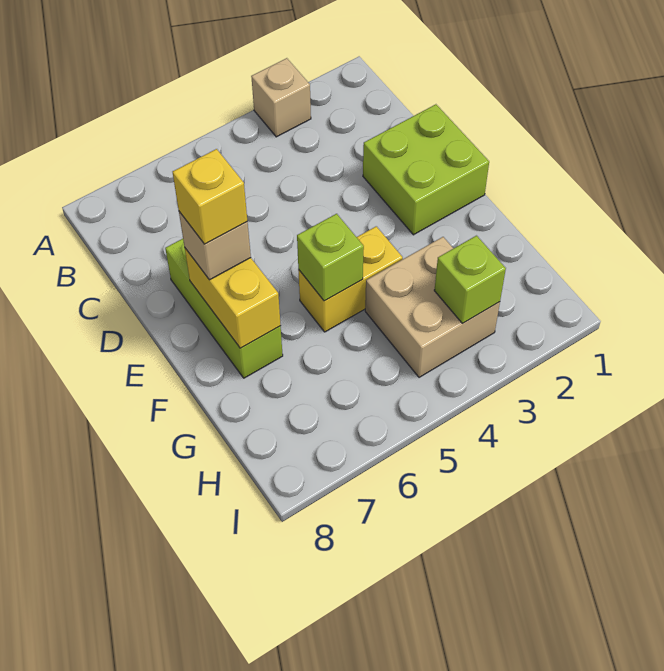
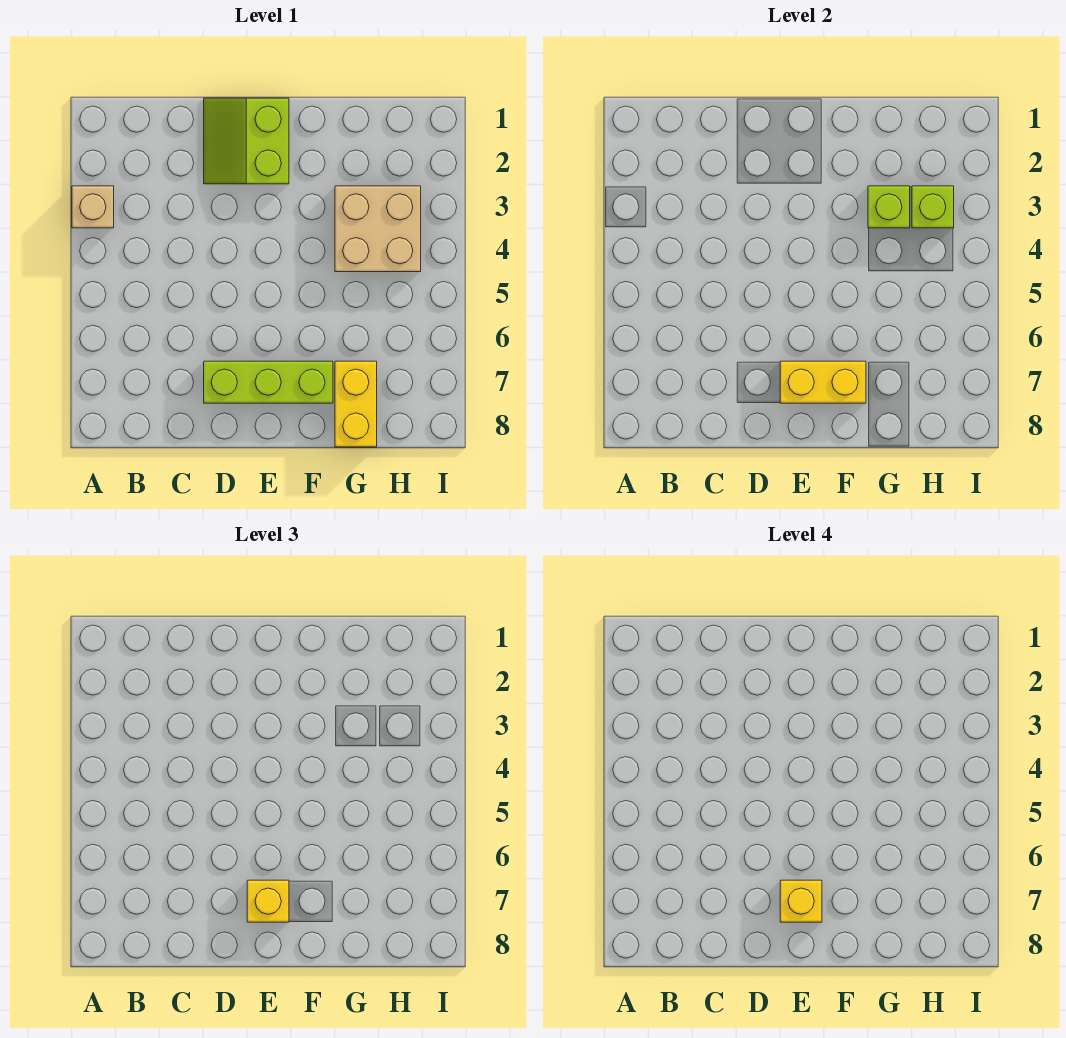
lime brick D1:E2 level 1 -> lime slope D1:E2 level 1 top E
tan brick E7 level 3 -> yellow brick E7 level 3
yellow brick F4:F5 level 1 -> yellow brick G7:G8 level 1
lime brick F5 level 2 -> lime brick G3 level 2

